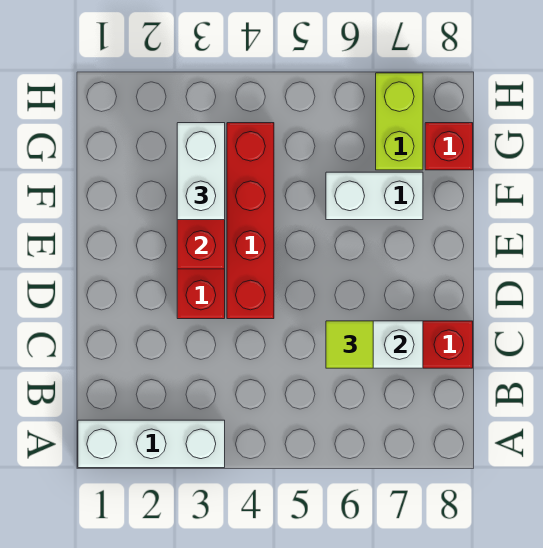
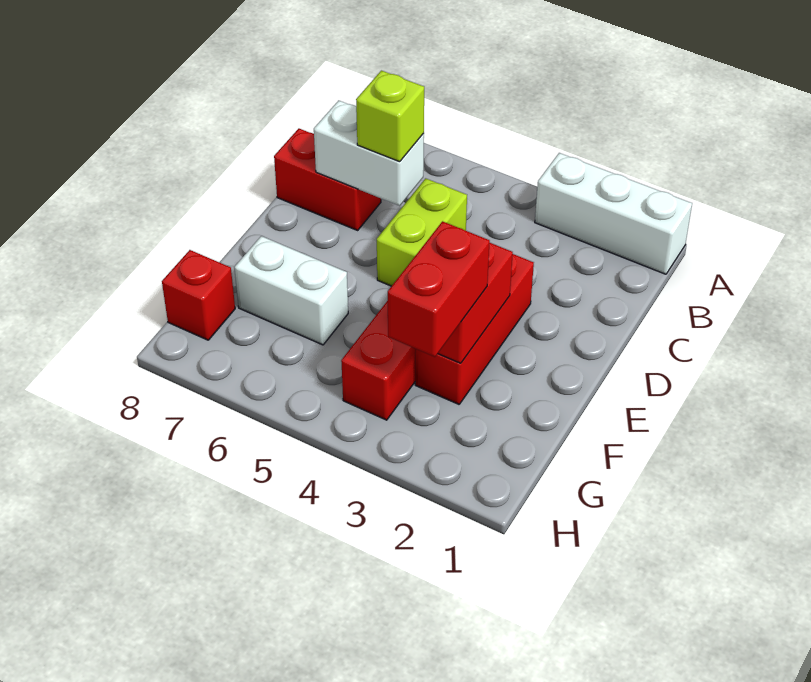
lime tile C6 level 3 -> lime brick C6 level 3
white brick F3:G3 level 3 -> red brick F3:G3 level 3
lime brick G7:H7 level 1 -> lime brick C5:D5 level 1

